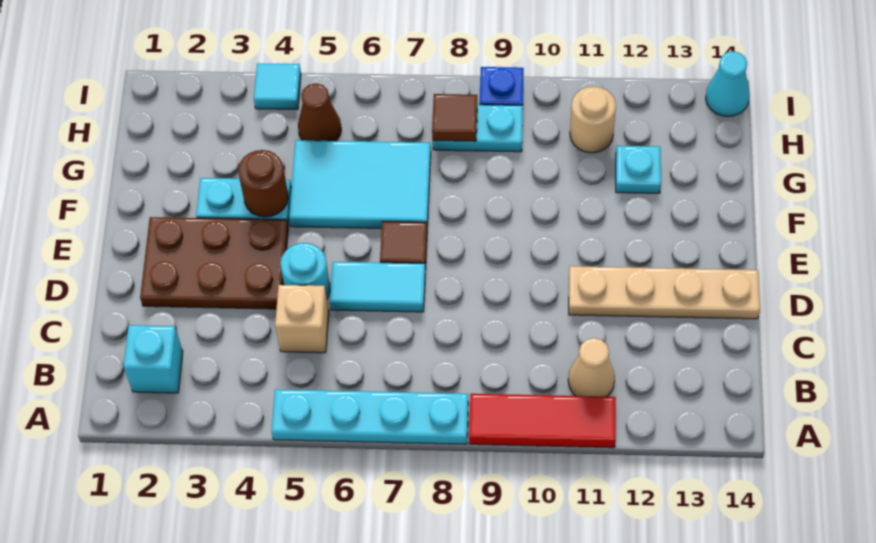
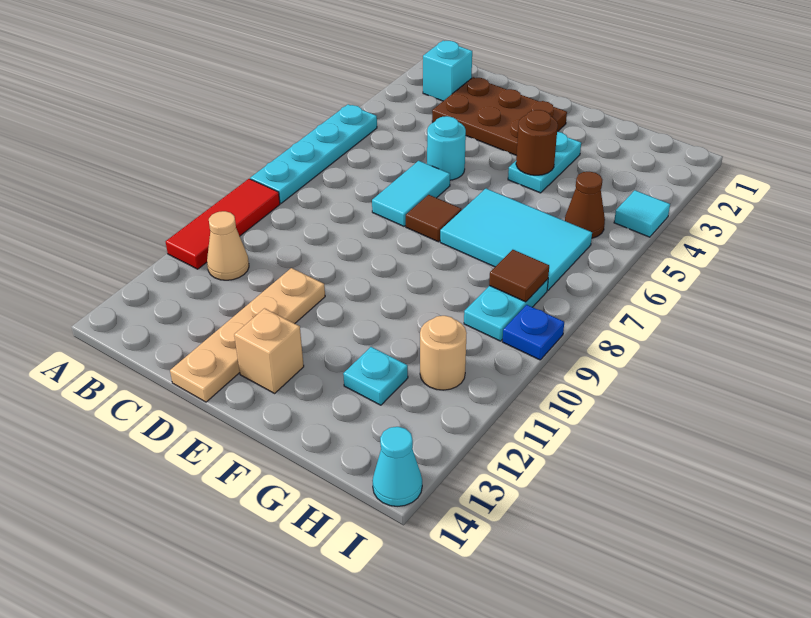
tan brick C5 level 1 -> tan brick E13 level 1
brown plate D2:E4 level 1 -> brown plate C2:E3 level 1
cyan tile F5:G7 level 1 -> cyan tile F6:H7 level 1

